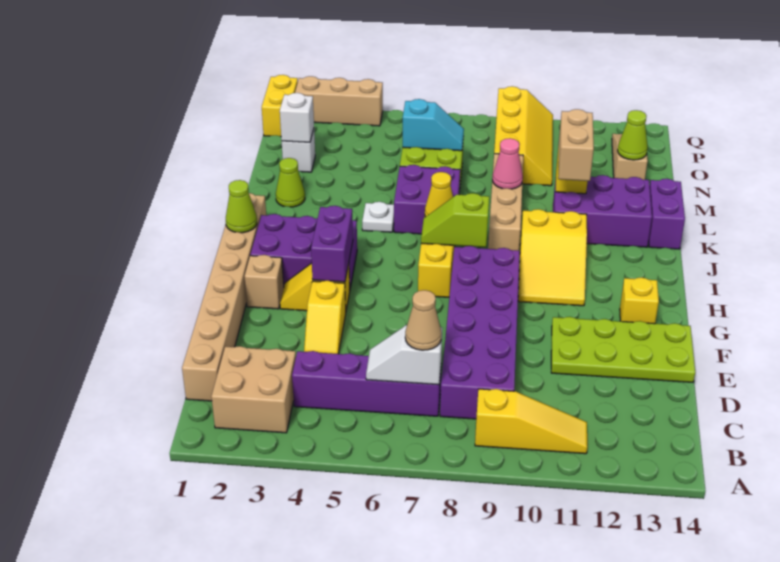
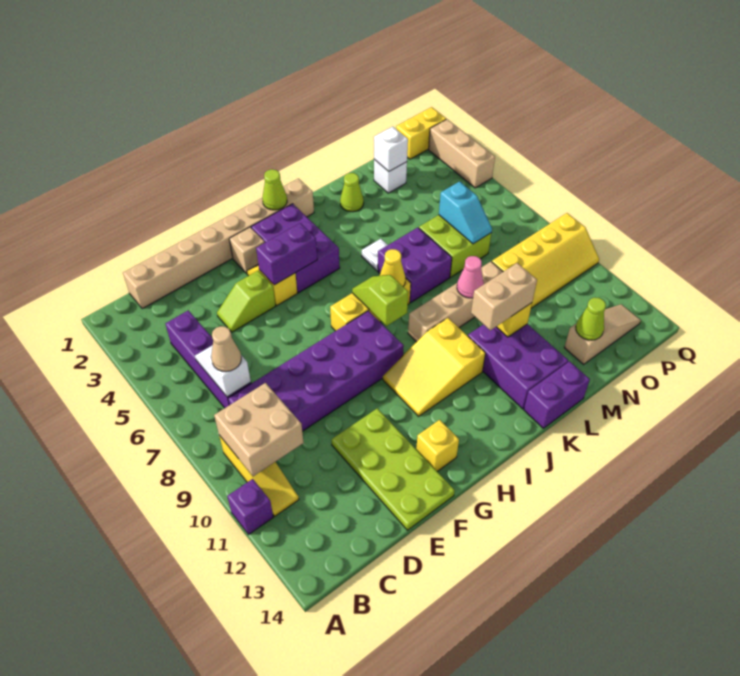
none -> purple brick A11 level 1
tan brick B2:C3 level 1 -> tan brick B9:C10 level 2
yellow slope E4:F4 level 1 top F -> lime slope E4:F4 level 1 top F

